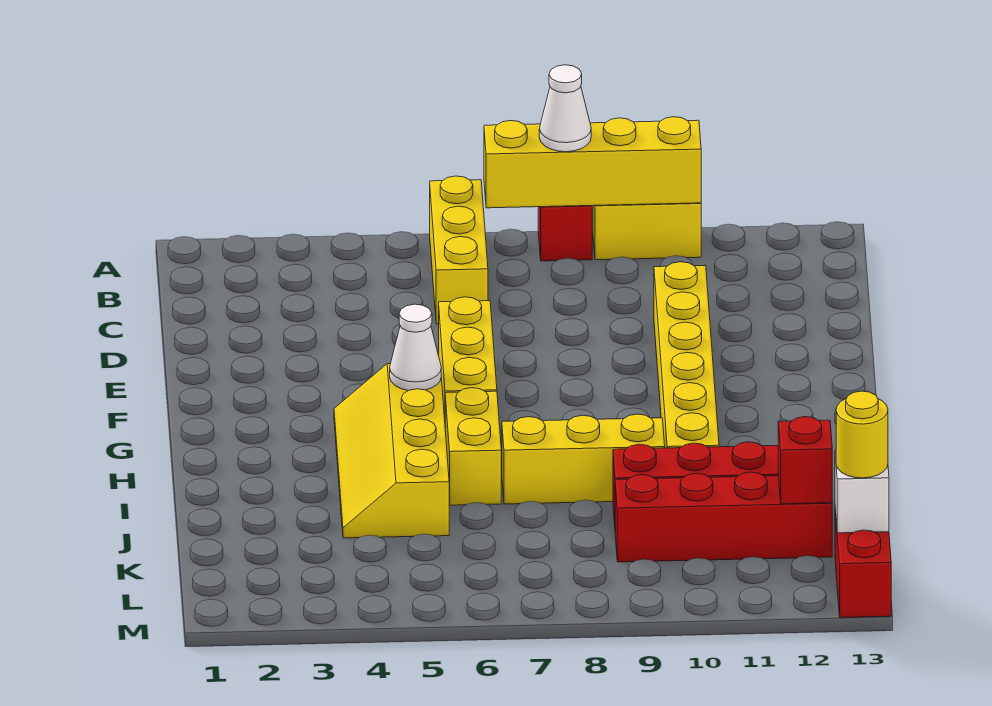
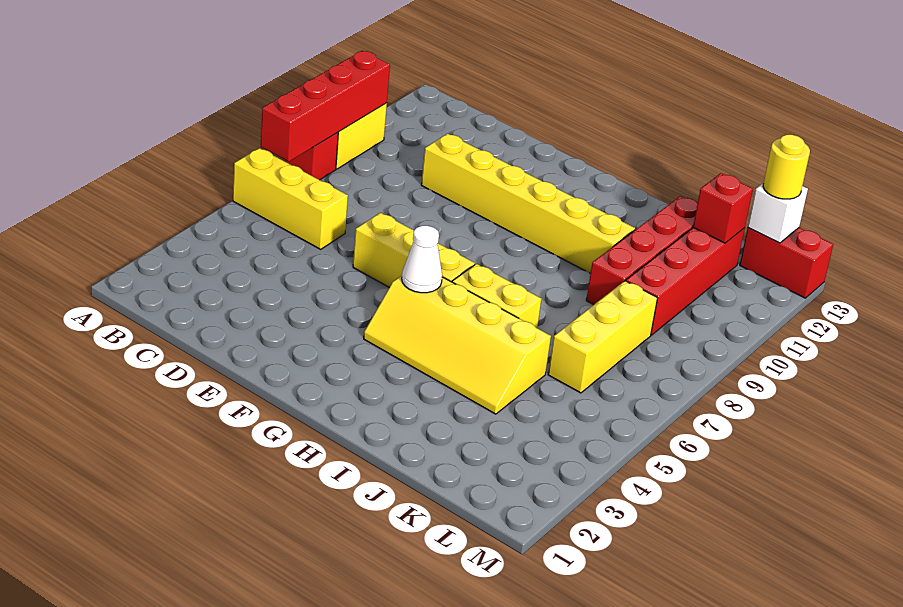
yellow brick A7:A10 level 2 -> red brick A7:A10 level 2
white cone A8 level 3 -> none
yellow brick I7:I9 level 1 -> yellow brick K6:K8 level 1

